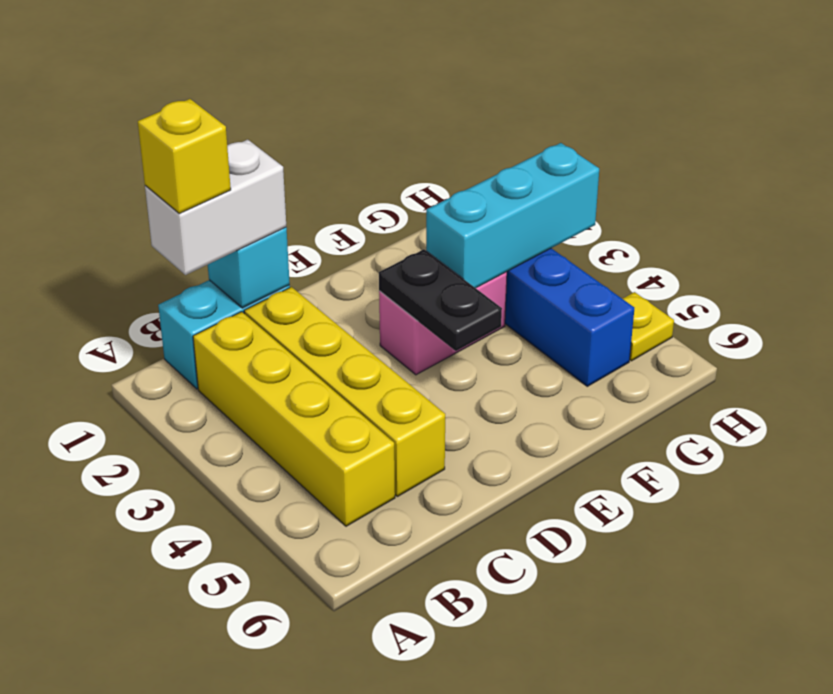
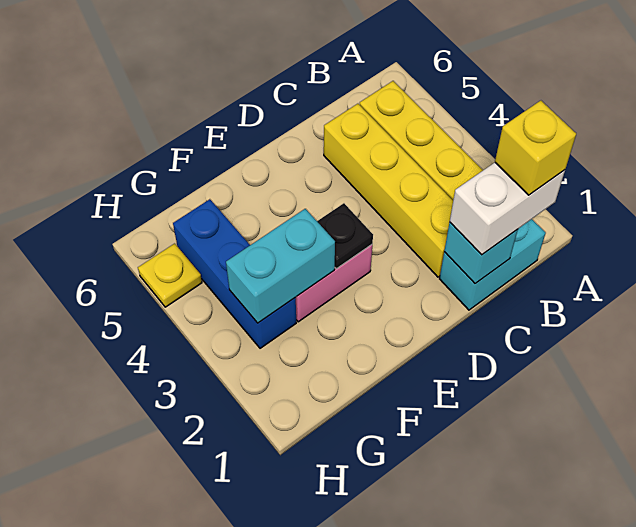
black plate E3:E4 level 2 -> black plate E3 level 2
cyan brick F3:H3 level 2 -> cyan brick F3:G3 level 2

